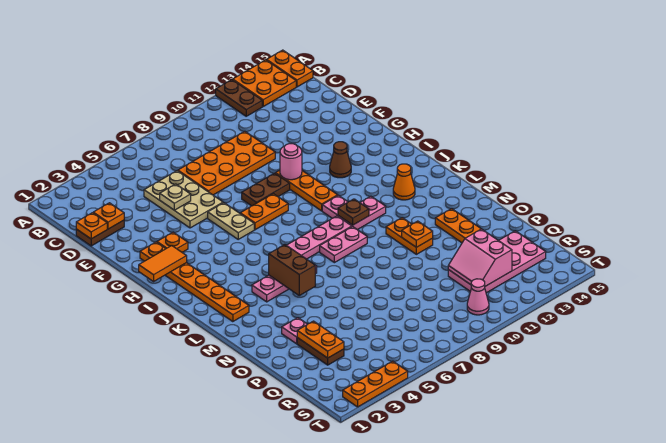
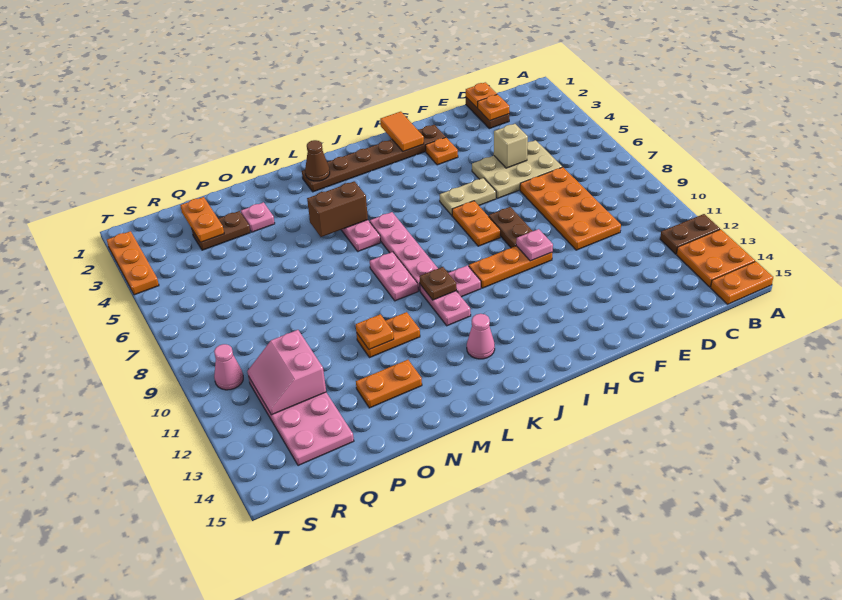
tan plate E5 level 2 -> tan brick E5 level 2
orange plate G2:L2 level 1 -> brown plate G2:L2 level 1
pink round brick G10 level 2 -> pink plate G10 level 2
brown cone H12 level 1 -> brown cone L2 level 2
orange cone K13 level 1 -> pink cone K13 level 1
orange plate P3:Q3 level 2 -> orange plate Q2:Q3 level 2
pink slope Q11:R12 level 2 top 12 -> pink slope Q11:R12 level 2 top Q

